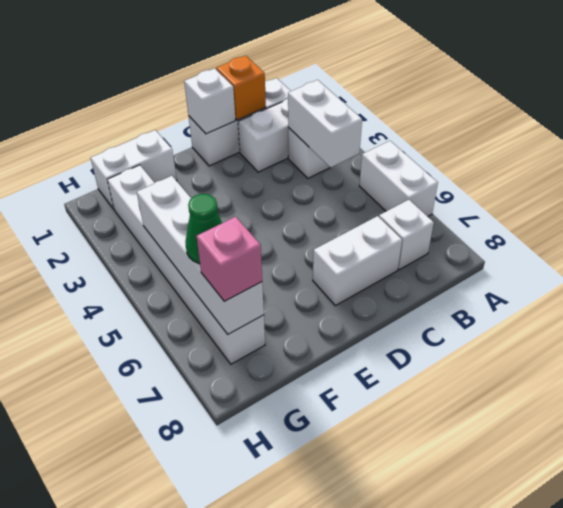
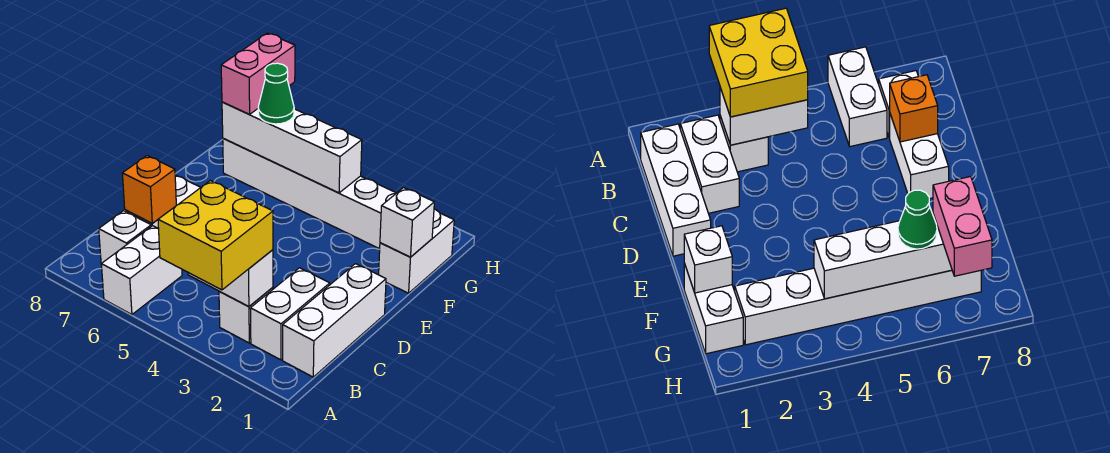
none -> yellow brick A3:B4 level 3
white brick A5:A6 level 1 -> white brick A6:B6 level 1
orange brick C1 level 2 -> orange brick C7 level 2
white brick D1 level 2 -> white brick F1 level 2
pink brick G7 level 3 -> pink brick G7:H7 level 3

